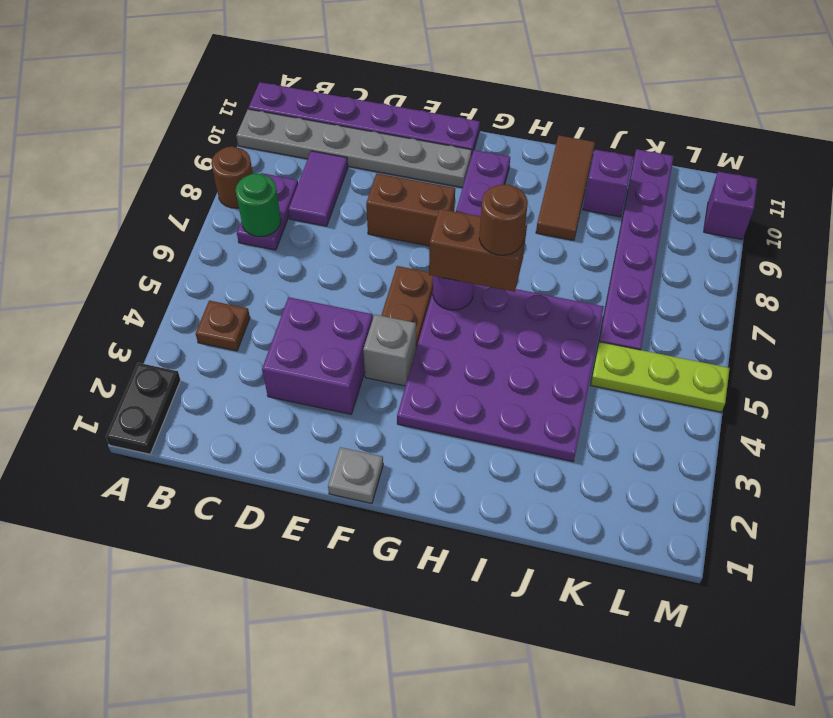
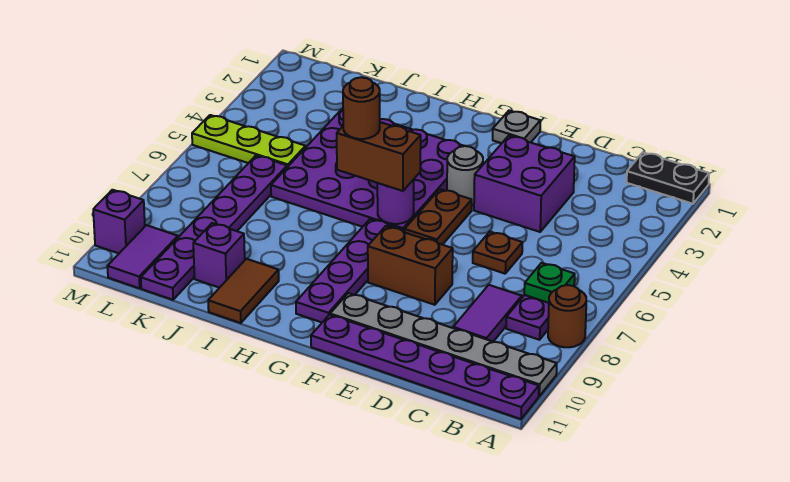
black plate A1:A2 level 1 -> black plate A1:B1 level 1
brown plate B4 level 1 -> brown plate D6 level 1
green round brick B7 level 2 -> green plate B7 level 2
grey brick F4 level 1 -> grey round brick F4 level 1
brown tile I9:I11 level 1 -> brown tile I10:I11 level 1
none -> purple tile L10:L11 level 1

